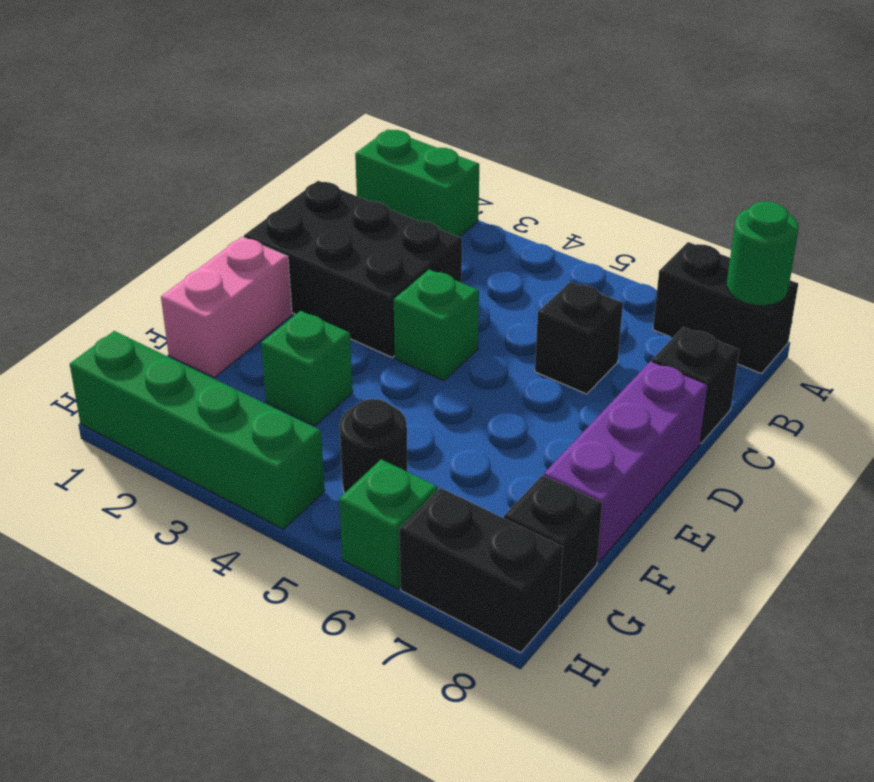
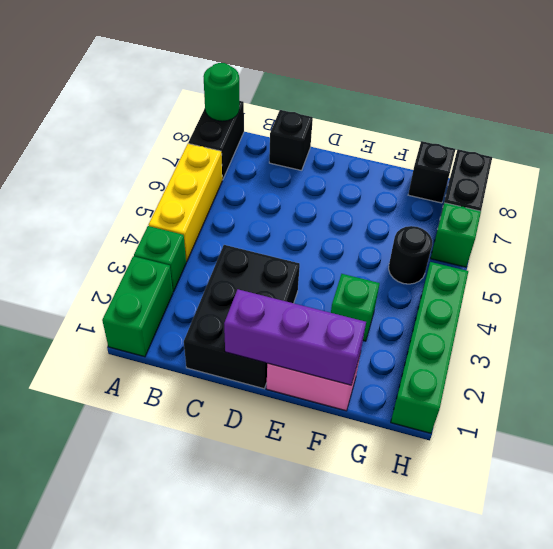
none -> yellow brick A4:A6 level 1
black brick C6 level 1 -> none
green brick D4 level 1 -> green brick A3 level 1
purple brick D8:F8 level 1 -> purple brick D1:F1 level 2

